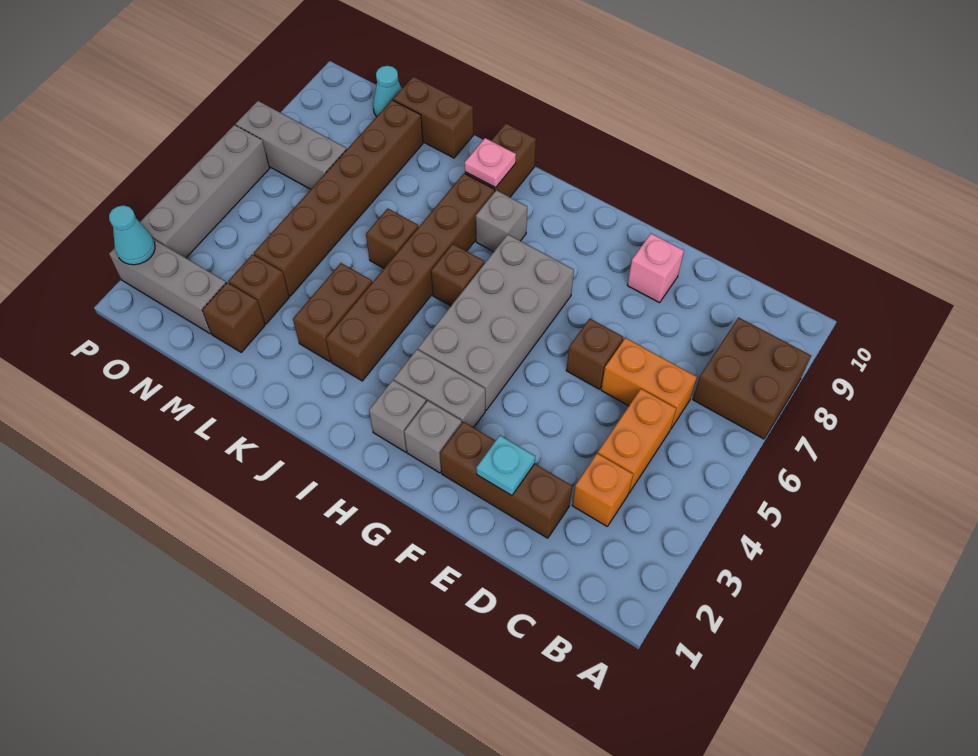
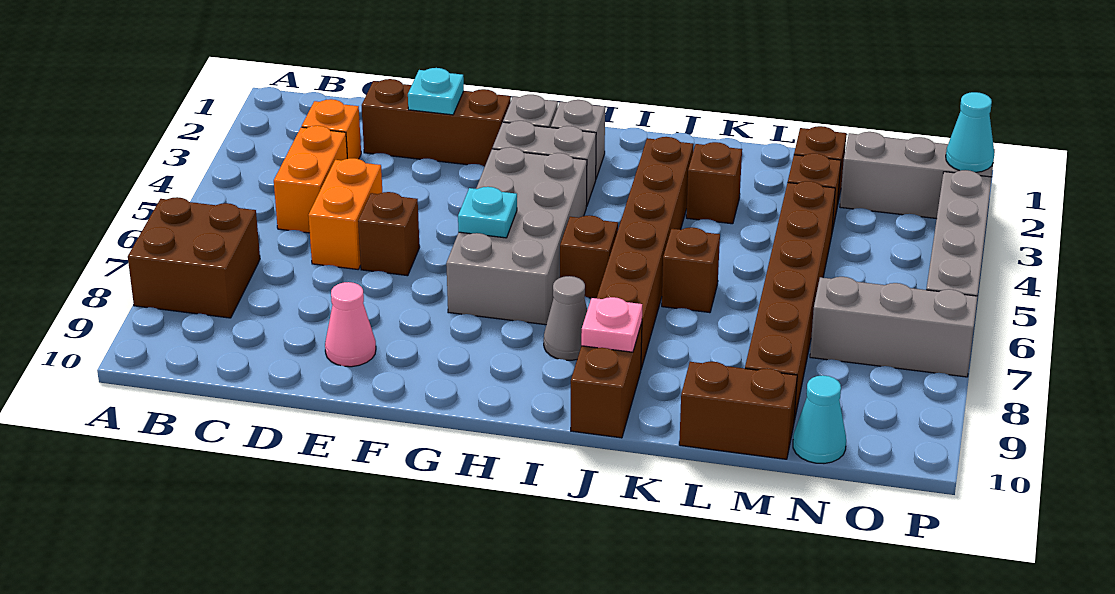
orange brick C6:D6 level 1 -> orange brick D5:D6 level 1
pink brick E9 level 1 -> pink cone E9 level 1
none -> cyan plate G6 level 2
grey brick I8 level 1 -> grey cone I8 level 1
brown brick K3:K4 level 1 -> brown brick K3 level 1

